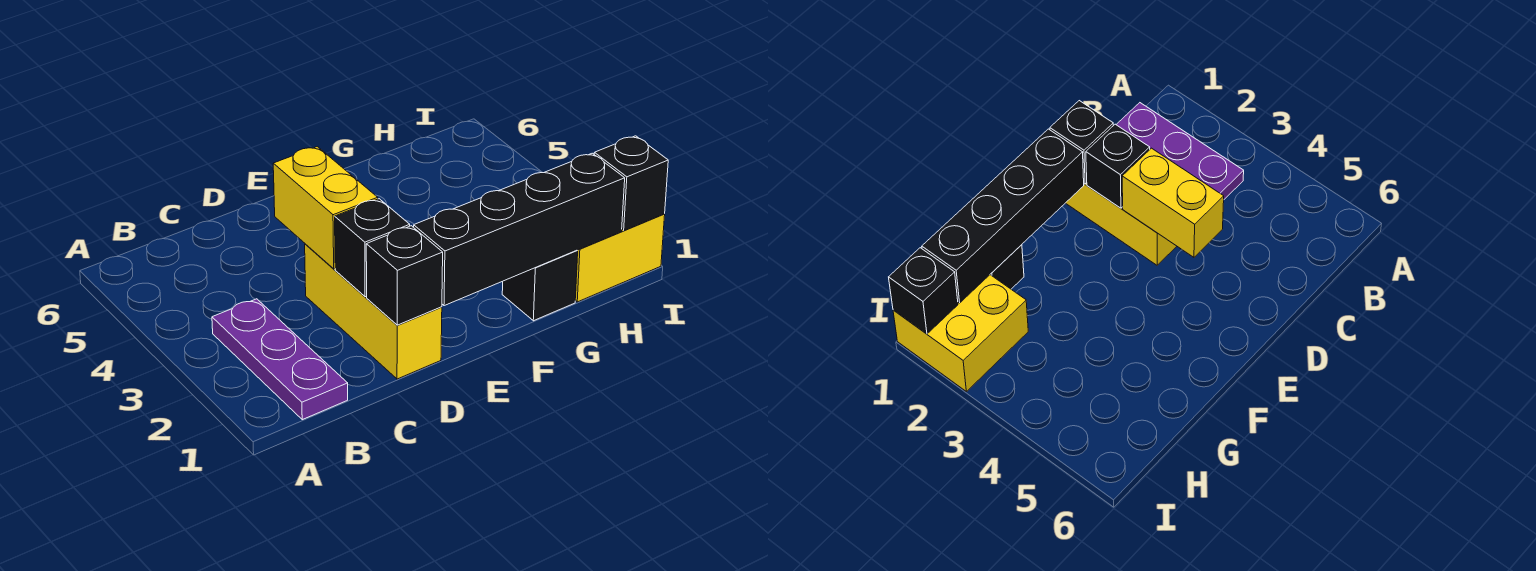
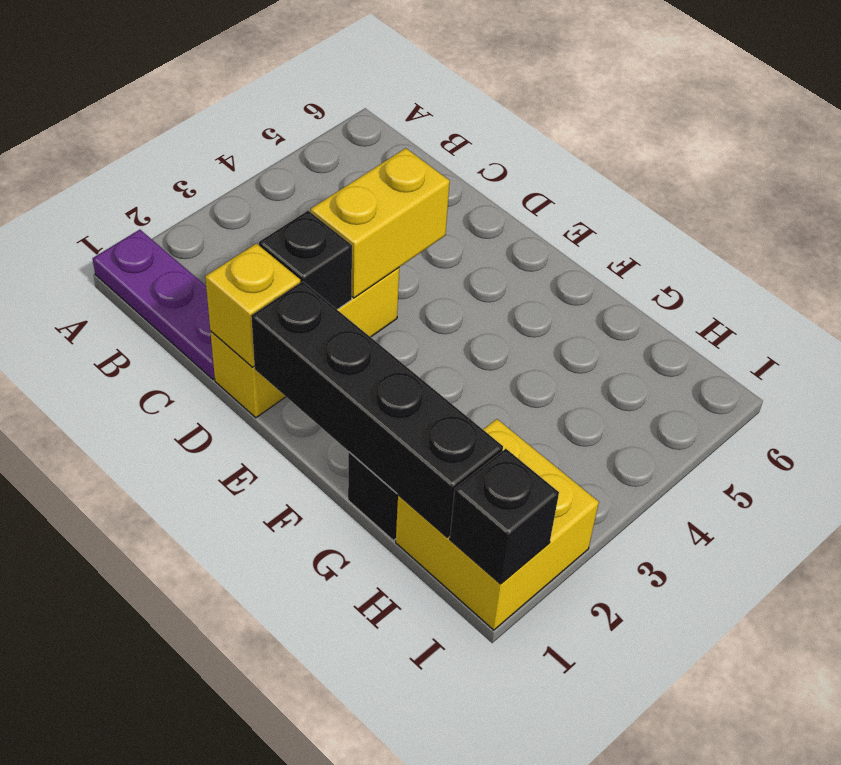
purple plate B1:B3 level 1 -> purple plate A1:C1 level 1
black brick D1 level 2 -> yellow brick D1 level 2

